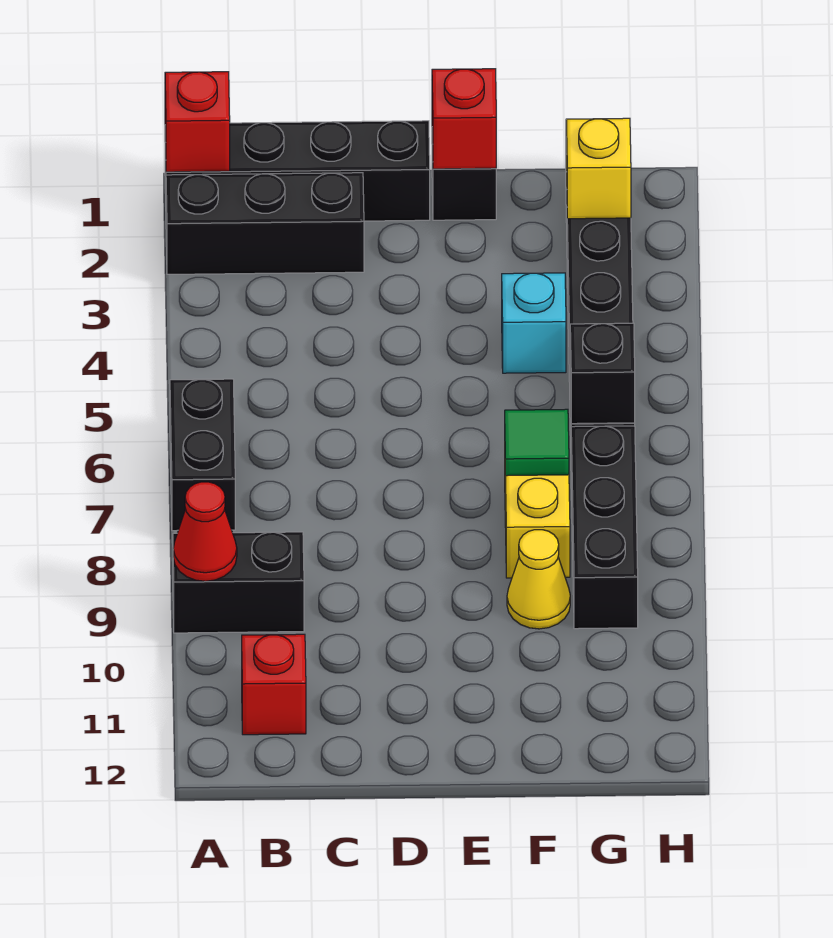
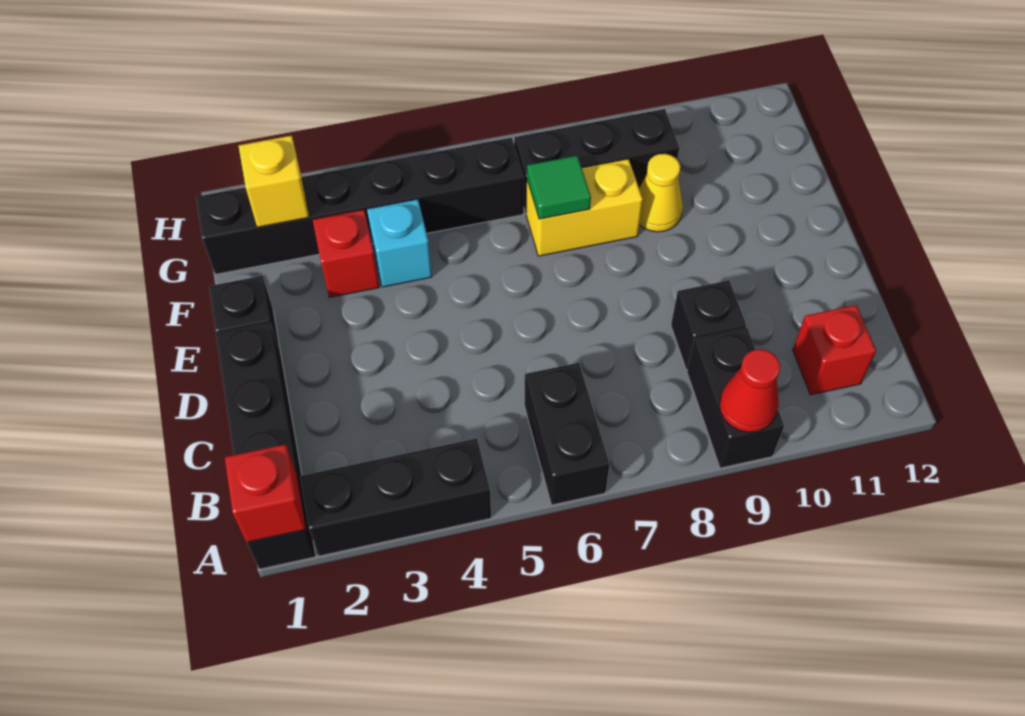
black brick A2:C2 level 1 -> black brick A2:A4 level 1
black brick A6:A7 level 1 -> black brick A6:B6 level 1
red brick E1 level 2 -> red brick F3 level 1
black brick G6 level 2 -> black brick C9 level 1

